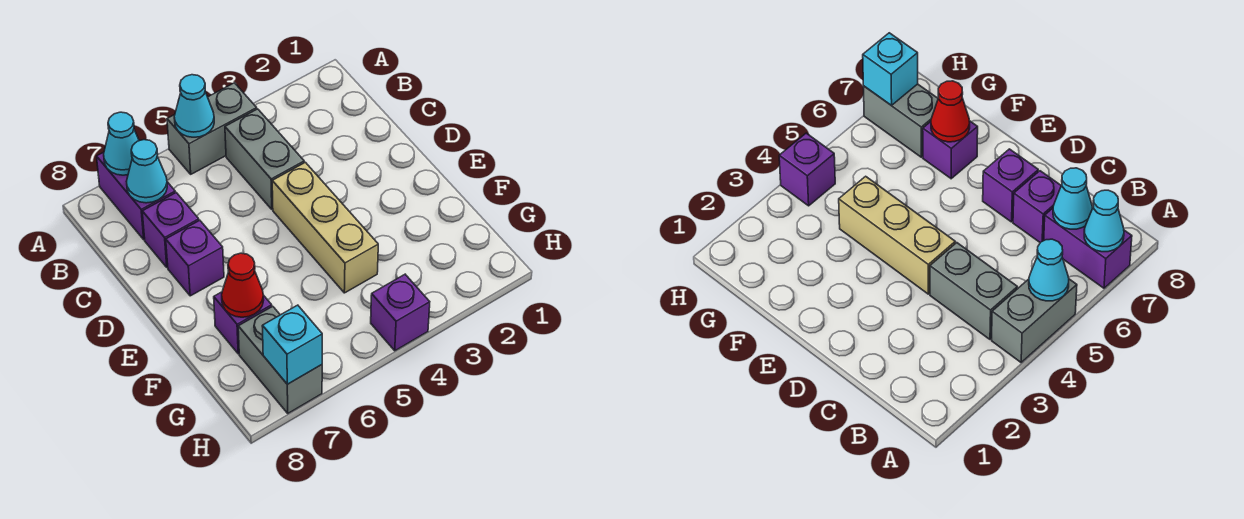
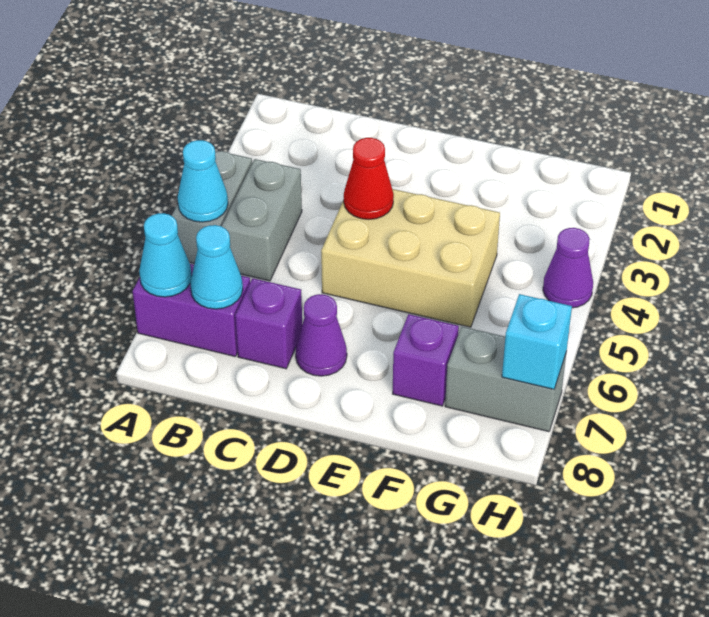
grey brick B4:C4 level 1 -> grey brick B4:B5 level 1
tan brick D4:F4 level 1 -> tan brick D4:F5 level 1
purple brick D7 level 1 -> purple cone D7 level 1
red cone F7 level 2 -> red cone D4 level 2
purple brick H4 level 1 -> purple cone H4 level 1

